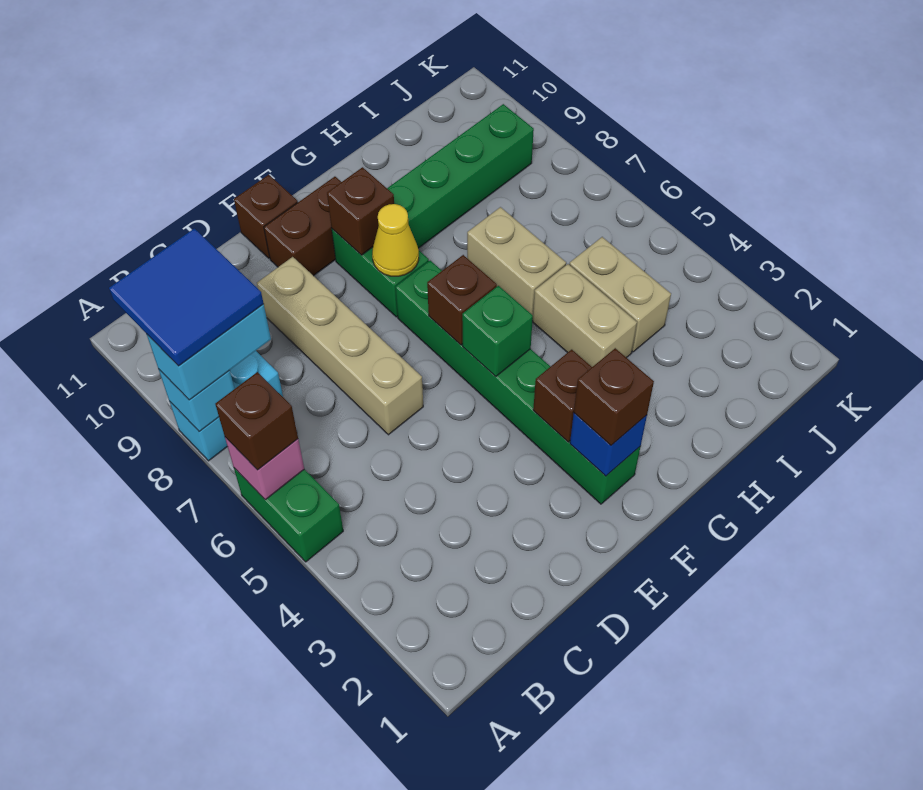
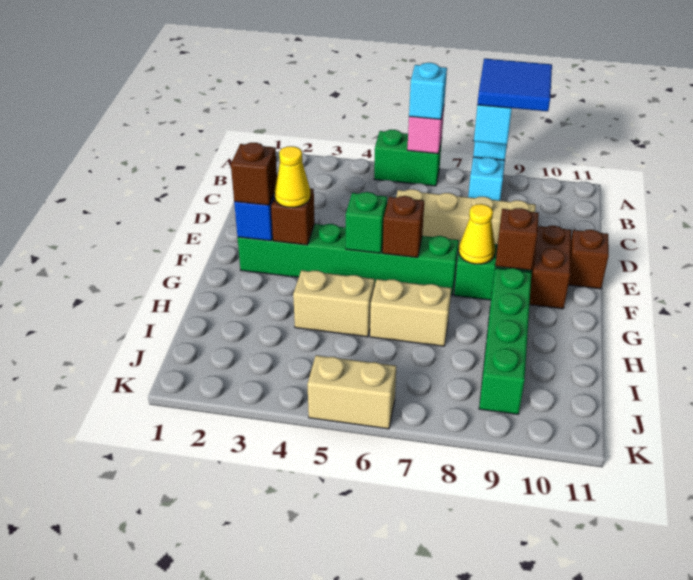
brown brick A6 level 3 -> cyan brick A6 level 3
none -> yellow cone F3 level 3
tan brick I4:I5 level 1 -> tan brick K5:K6 level 1

